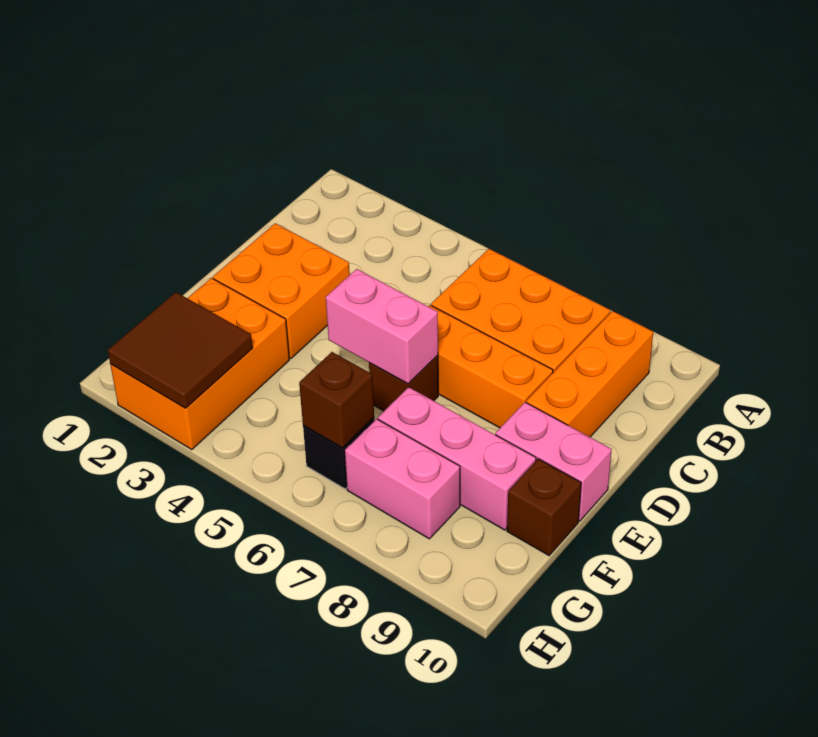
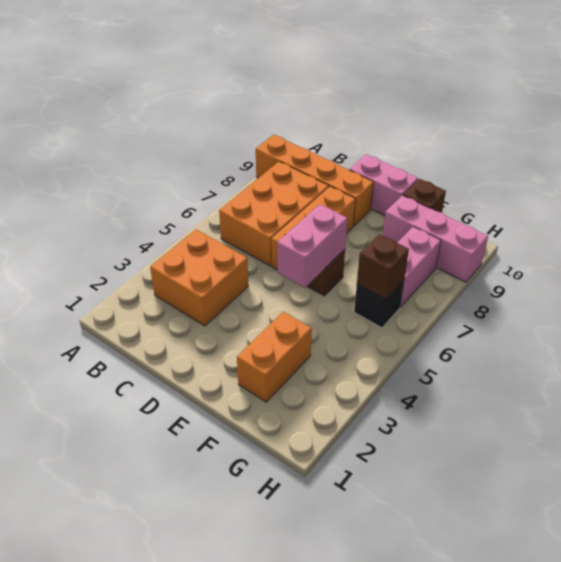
orange brick B9:D9 level 1 -> orange brick A9:D9 level 1
orange brick D2:E3 level 1 -> orange brick B3:C4 level 1
pink brick E9:E10 level 1 -> pink brick D10:E10 level 1
orange brick F2:H3 level 1 -> orange brick F2:F3 level 1
pink brick F7:F9 level 1 -> pink brick F9:H9 level 1
brown tile G2:H3 level 2 -> none

